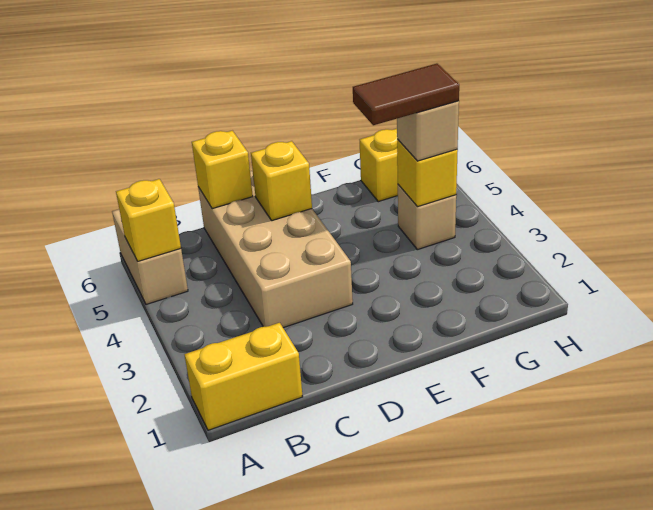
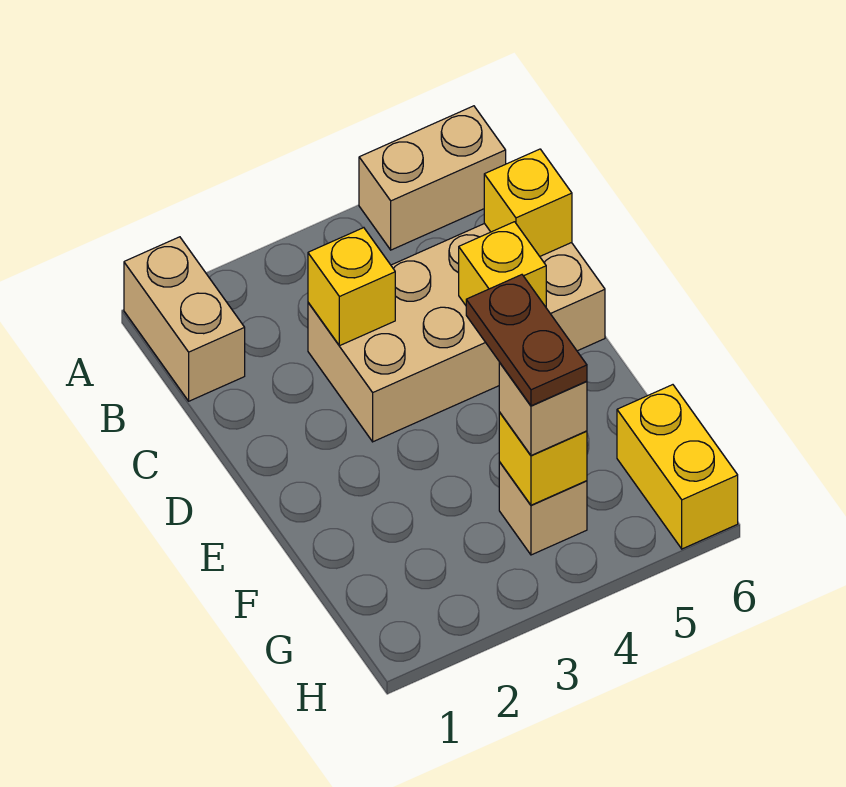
yellow brick A1:B1 level 1 -> tan brick A1:B1 level 1
yellow brick A5 level 2 -> yellow brick C3 level 2
brown tile F4:G4 level 4 -> brown plate F4:G4 level 4

